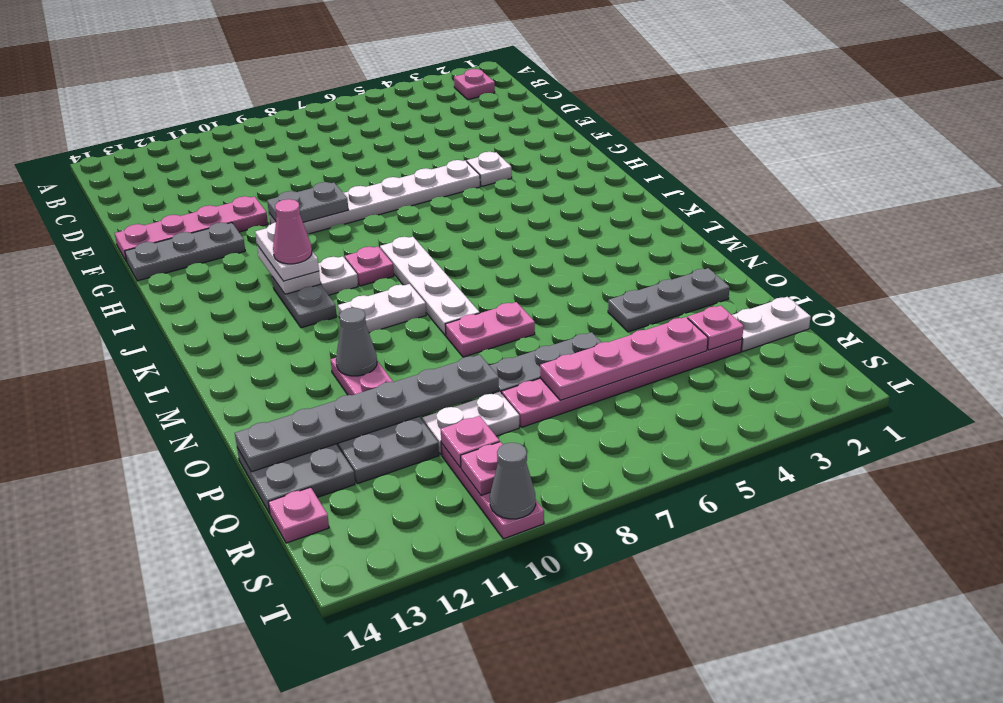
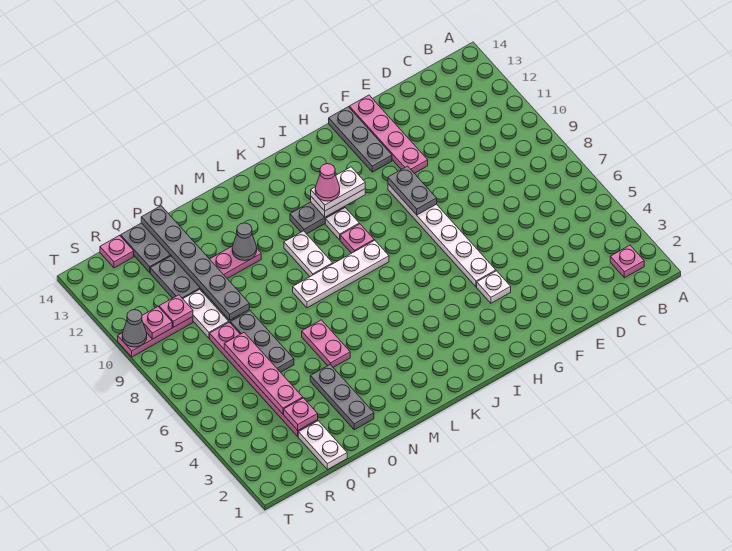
pink plate N7:N8 level 1 -> pink plate N5:N6 level 1

